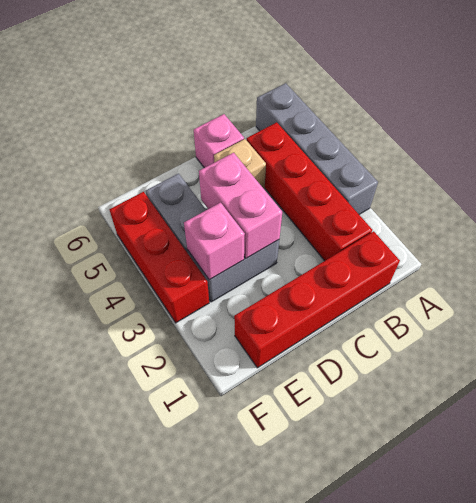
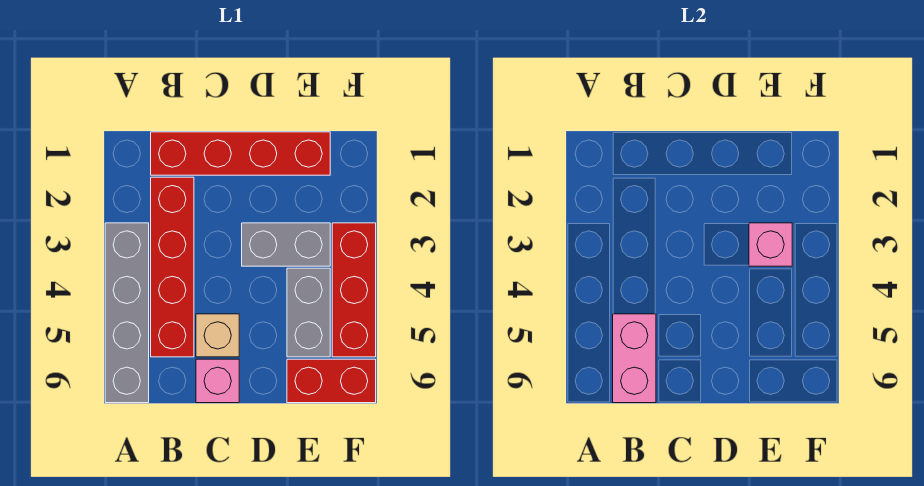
pink brick D3:D4 level 2 -> pink brick B5:B6 level 2
none -> red brick E6:F6 level 1

